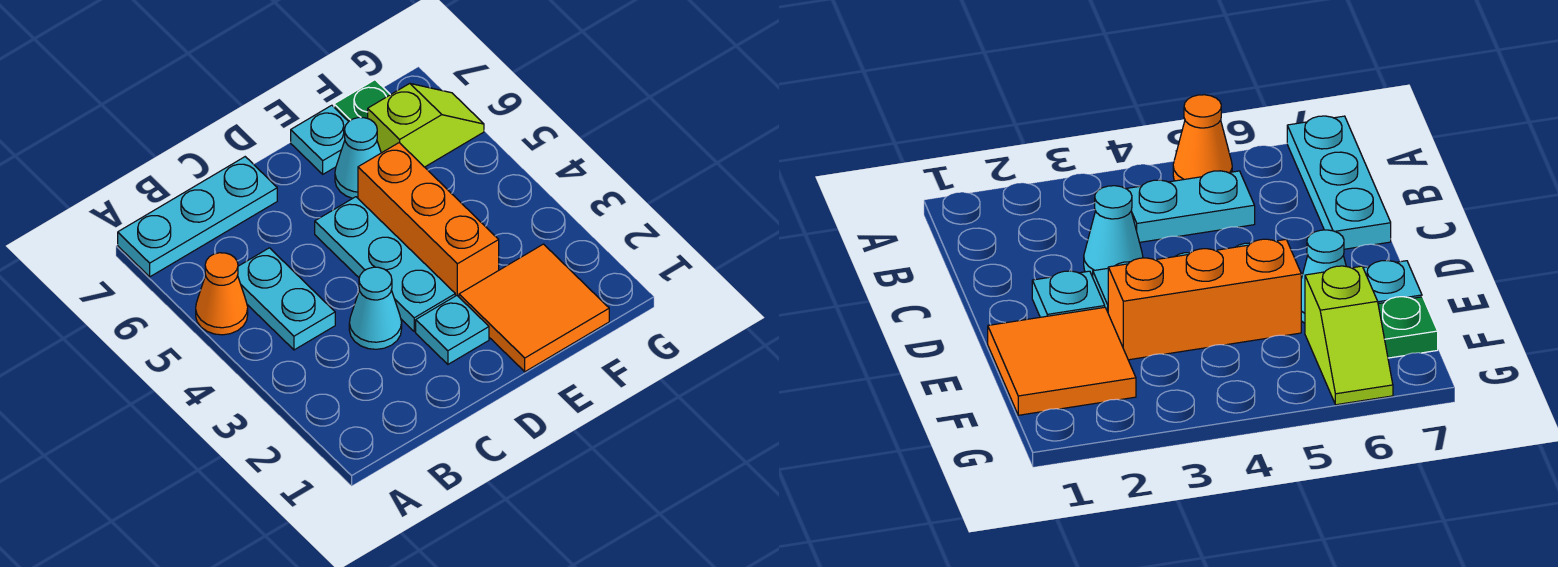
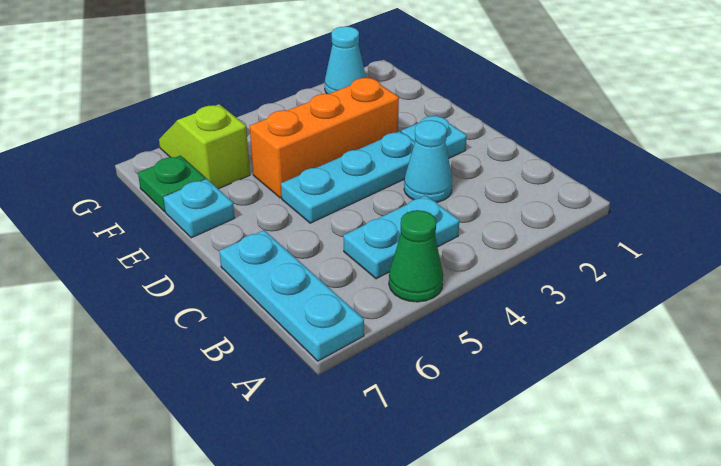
orange cone A5 level 1 -> green cone A5 level 1
orange tile E1:F2 level 1 -> none
cyan cone E6 level 1 -> cyan cone G2 level 1

